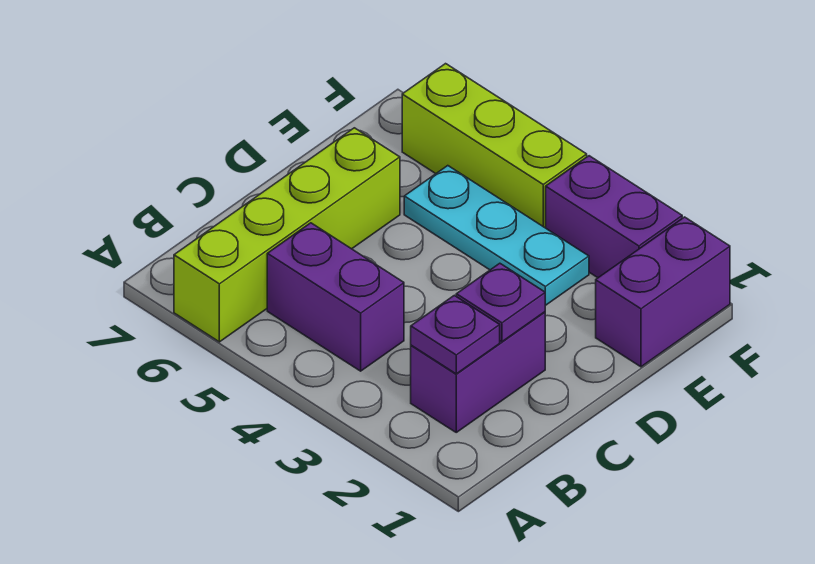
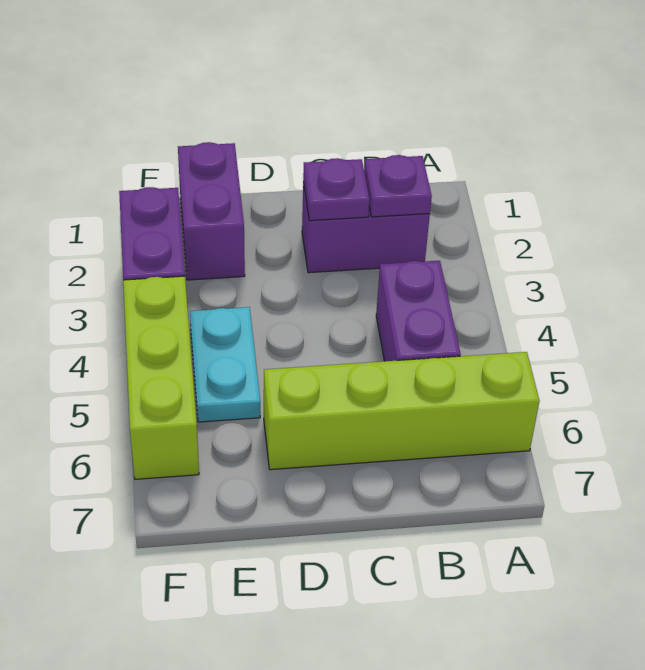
purple brick E1:F1 level 1 -> purple brick E1:E2 level 1
cyan plate E3:E5 level 1 -> cyan plate E4:E5 level 1

